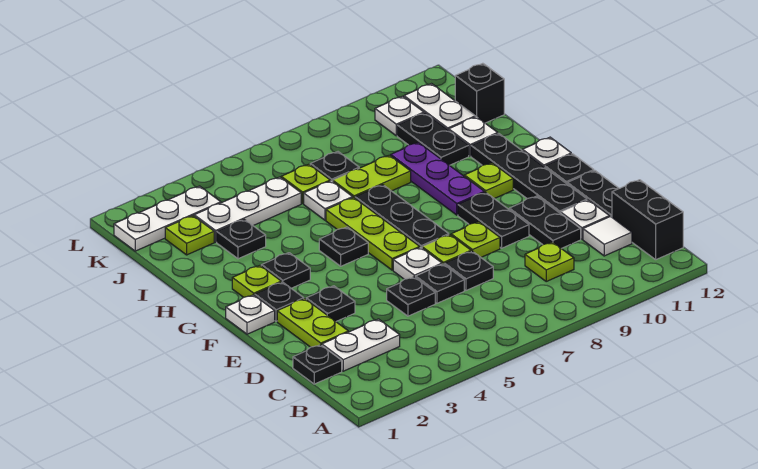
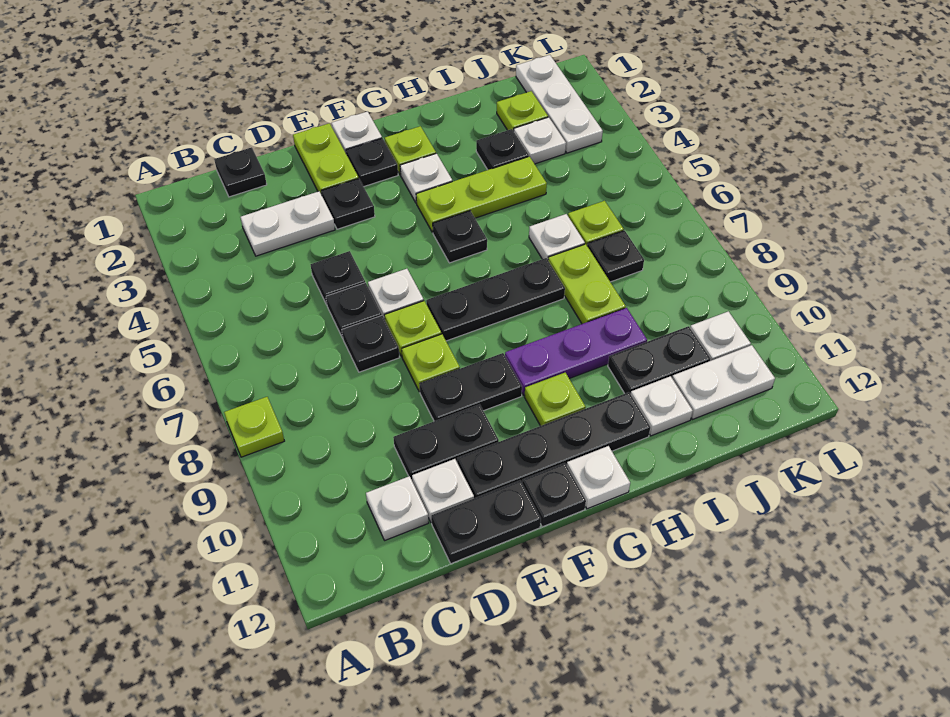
black brick B12:C12 level 1 -> none
white plate C2:C3 level 1 -> white plate C3:D3 level 1
lime plate C9 level 1 -> lime plate A8 level 1
white tile C11 level 1 -> white plate C11 level 1
lime plate D2:E2 level 1 -> lime plate E1:E2 level 1
lime plate F6:H6 level 1 -> lime plate G4:I4 level 1
black plate G3 level 1 -> white plate G3 level 1
white plate J3:J5 level 1 -> white plate J3 level 1
black brick J12 level 1 -> none

